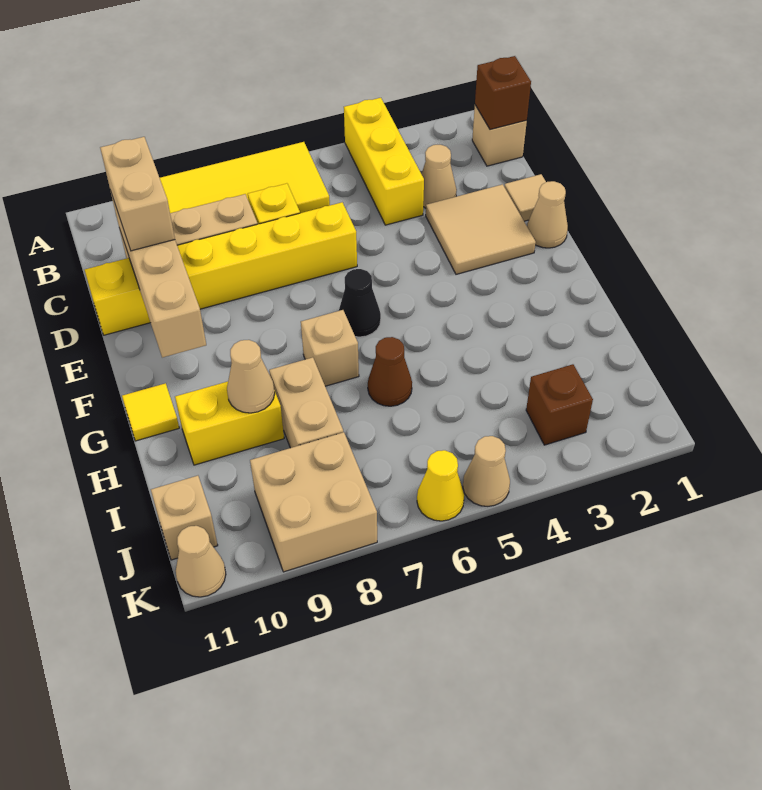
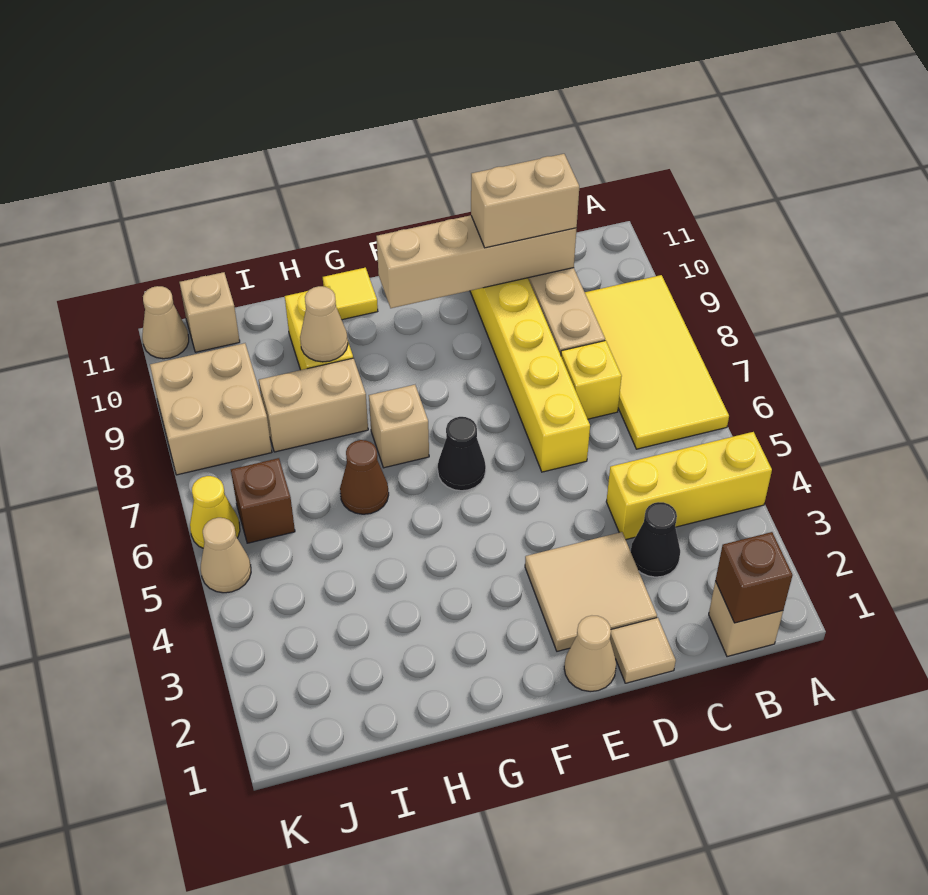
tan cone C3 level 1 -> black cone C3 level 1
brown brick J3 level 1 -> brown brick J6 level 1

